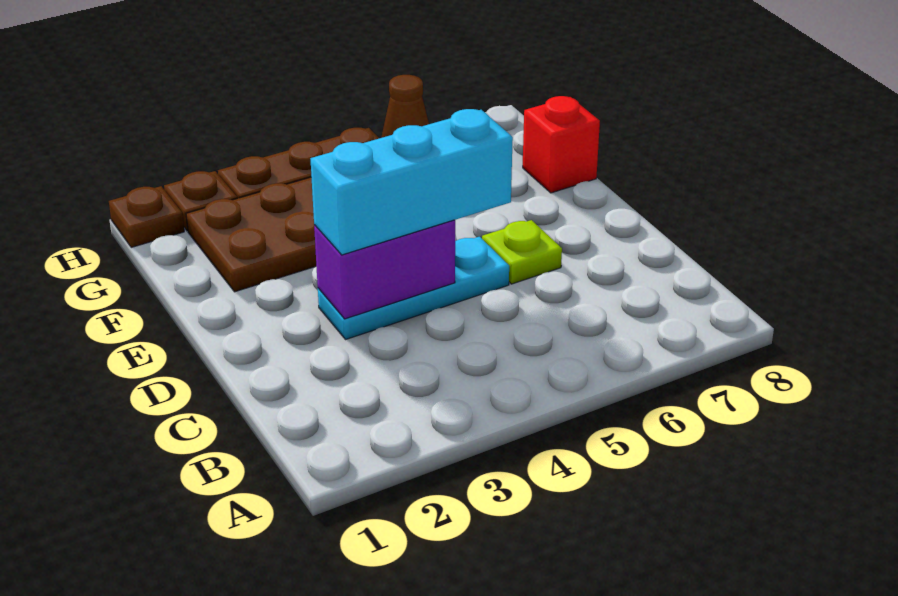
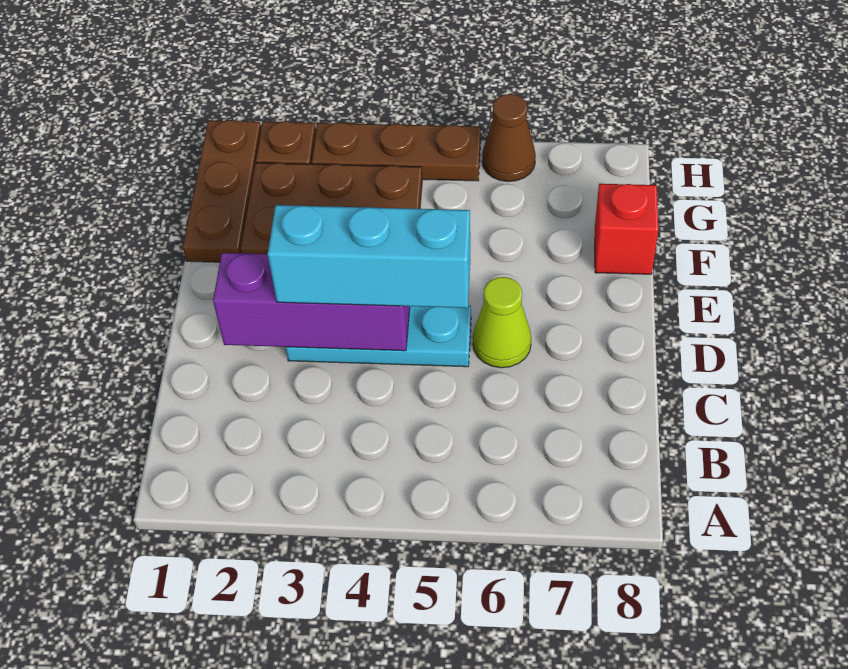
purple brick D3:D4 level 2 -> purple brick D2:D4 level 2
lime plate D6 level 1 -> lime cone D6 level 1
brown plate H1 level 1 -> brown plate F1:H1 level 1

